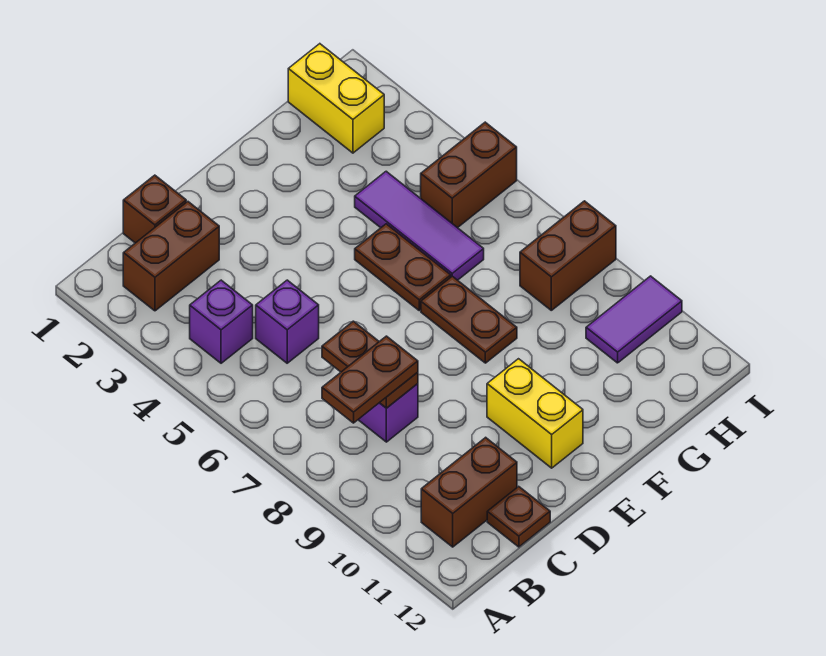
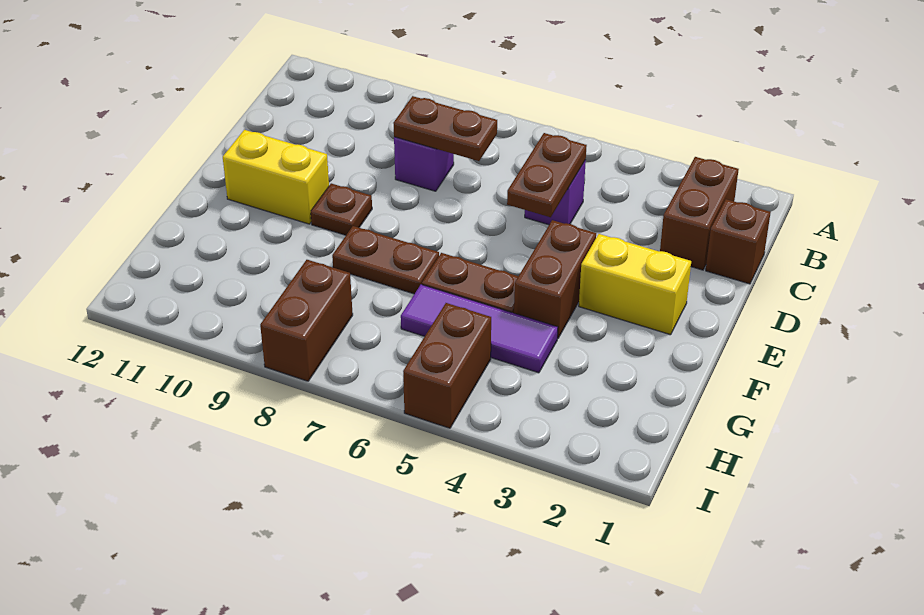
purple brick B4 level 1 -> none
brown plate B8:C8 level 3 -> brown plate C5:D5 level 2
brown brick B11:C11 level 1 -> brown brick E4:F4 level 1
brown plate C12 level 1 -> brown plate E9 level 1
yellow brick H1:H2 level 1 -> yellow brick E2:E3 level 1
purple tile H10:I10 level 1 -> none

